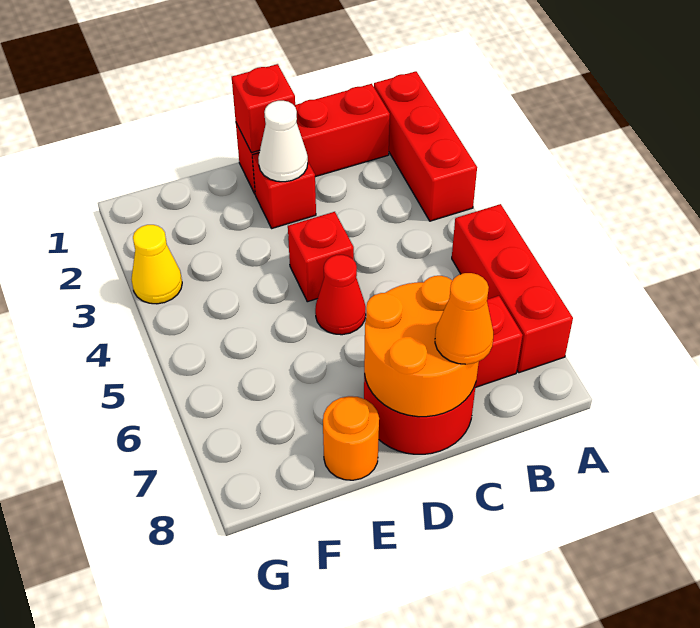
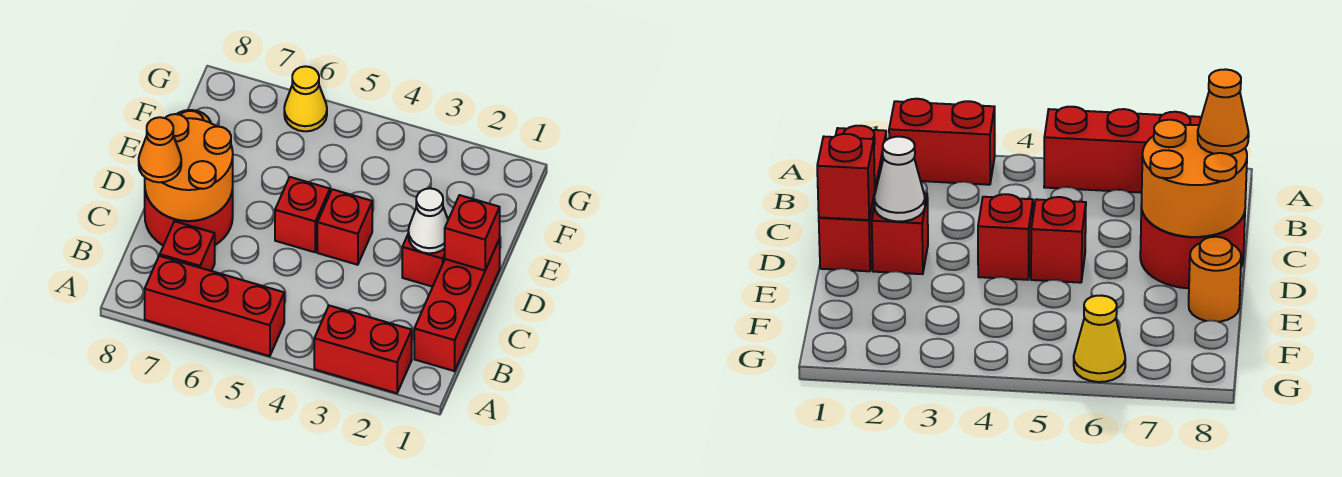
red brick A1:A3 level 1 -> red brick A2:A3 level 1
red cone D5 level 1 -> red brick D5 level 1
yellow cone G3 level 1 -> yellow cone G6 level 1

